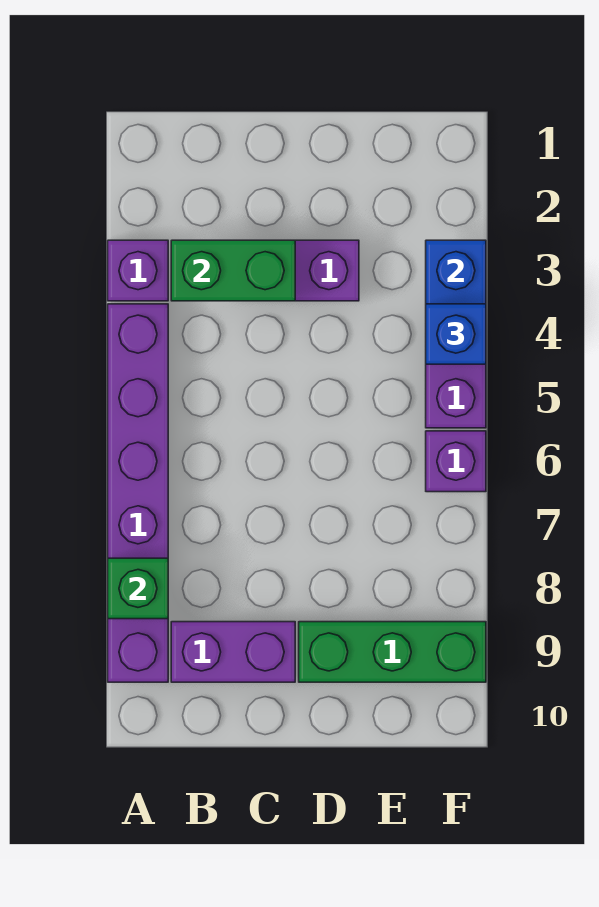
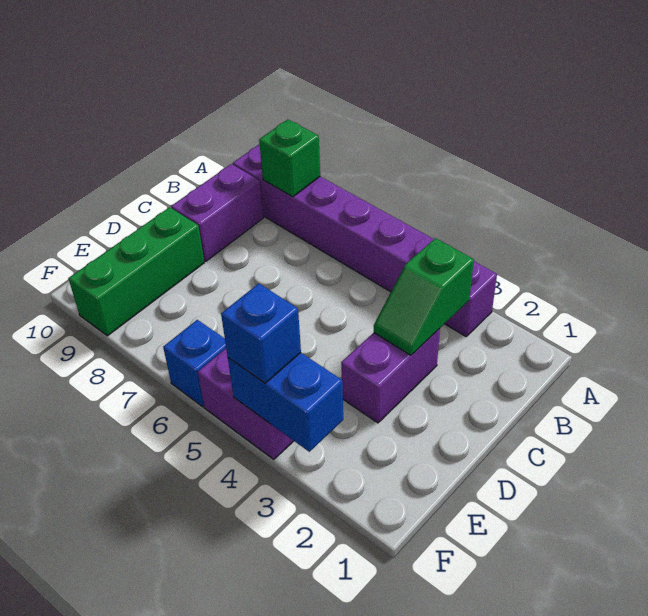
green brick B3:C3 level 2 -> green slope B3:C3 level 2 top B
purple brick F6 level 1 -> blue brick F6 level 1

